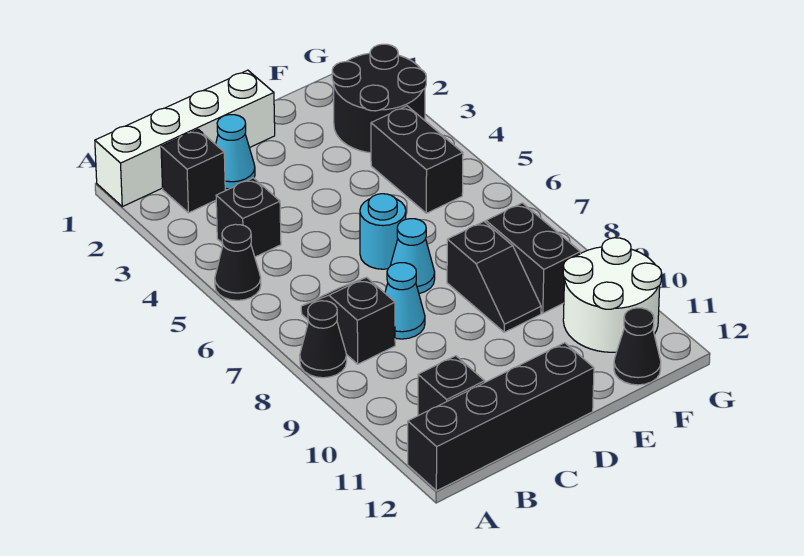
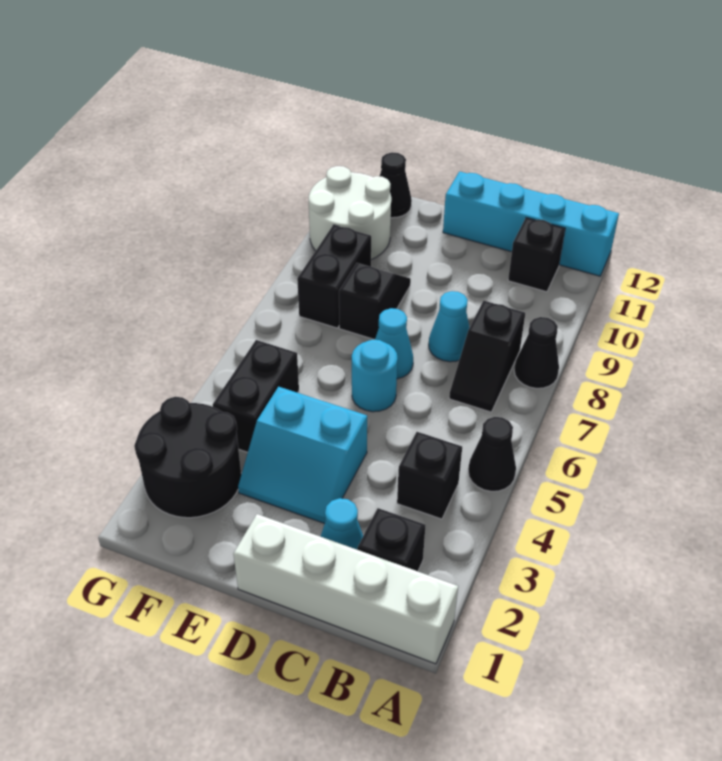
black brick A12:D12 level 1 -> cyan brick A12:D12 level 1
none -> cyan slope D3:E4 level 1 top 4

